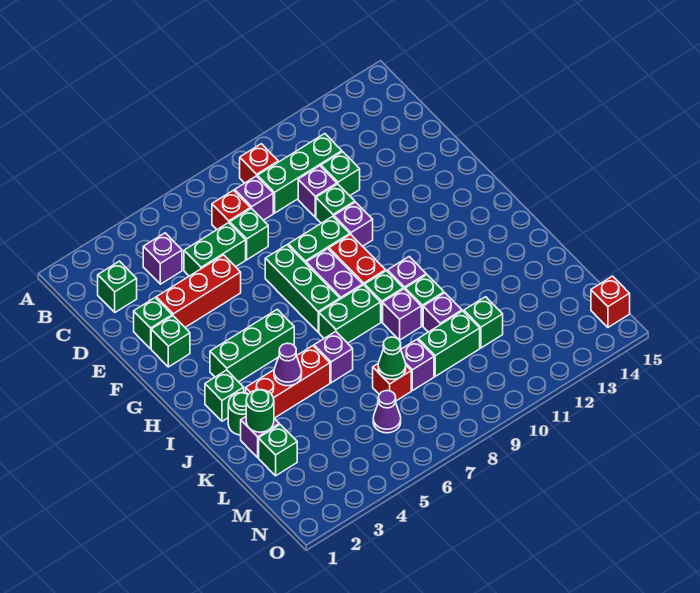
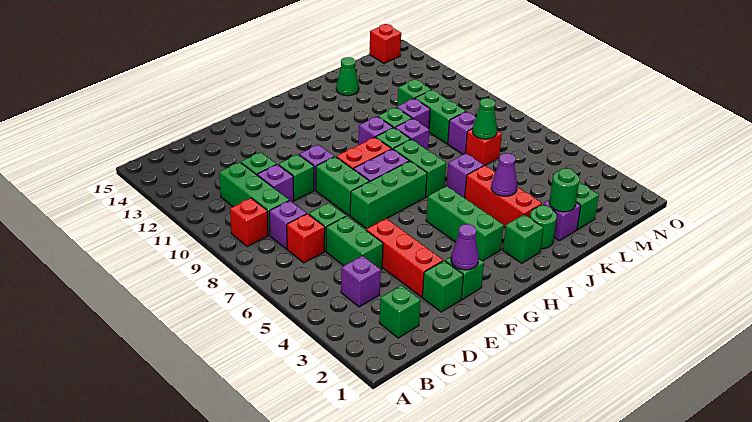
none -> green cone K14 level 1
purple cone M6 level 1 -> purple cone F2 level 2

